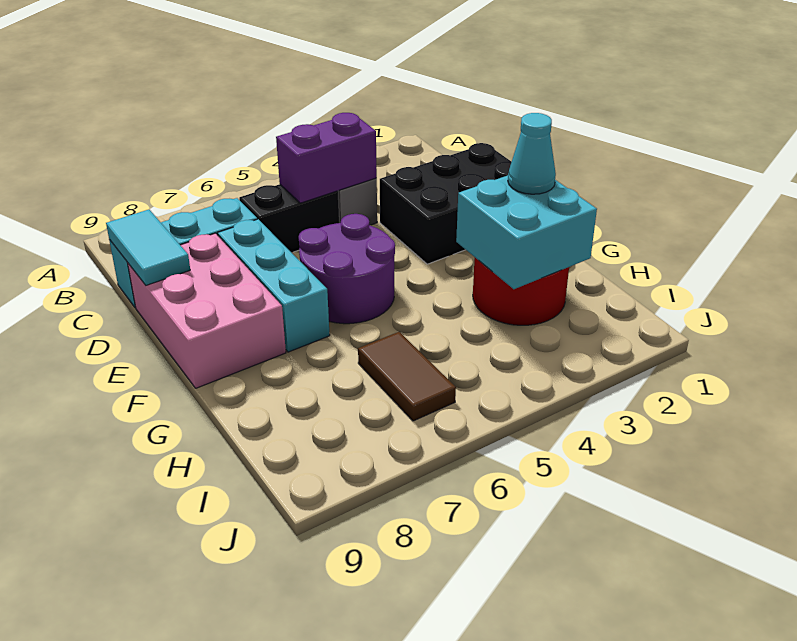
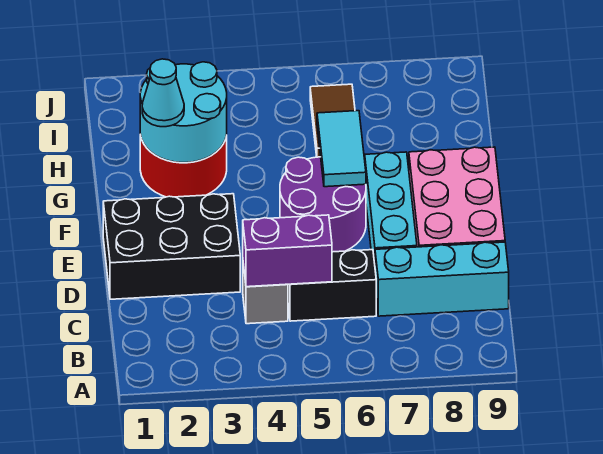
cyan tile C9:D9 level 2 -> cyan tile F6:G6 level 2
cyan brick G2:H3 level 2 -> cyan round brick G2:H3 level 2

